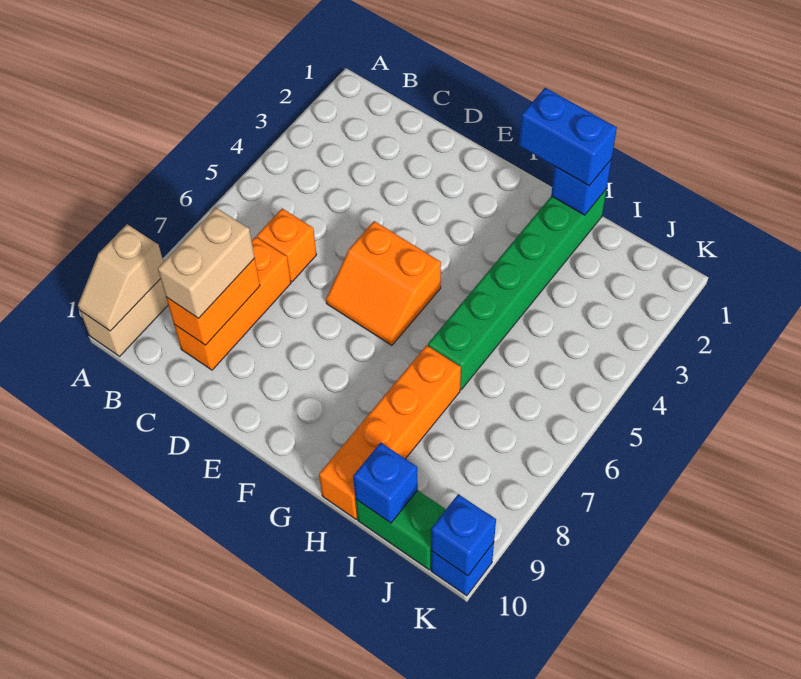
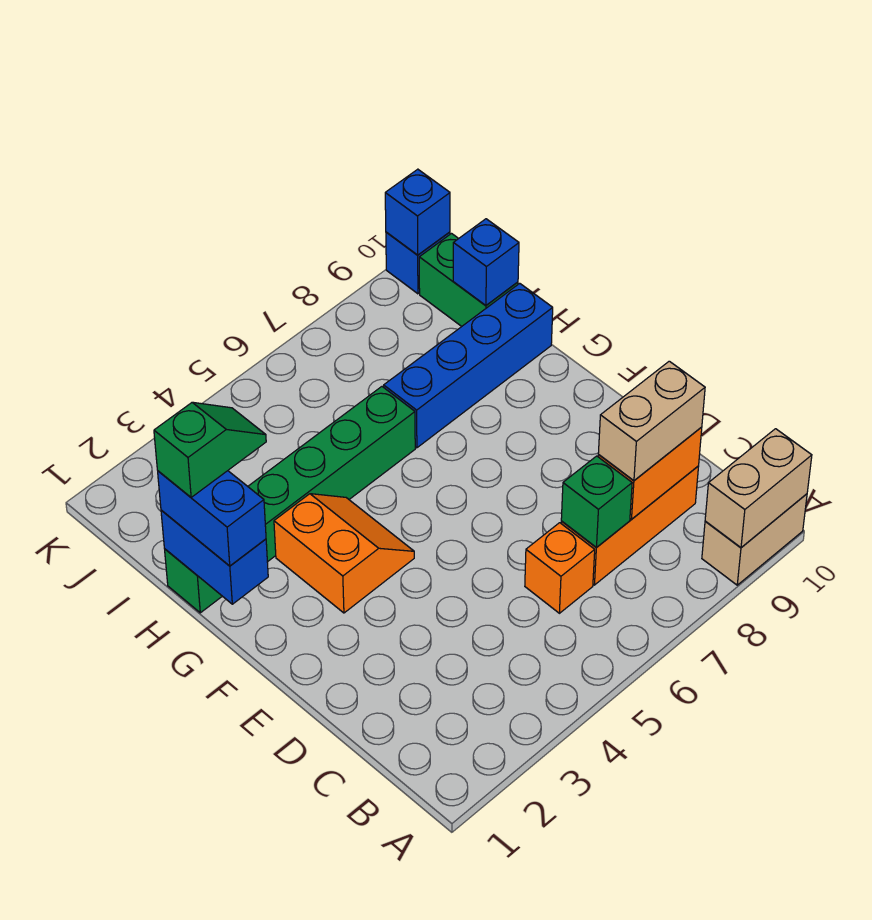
tan slope A9:A10 level 2 top 9 -> tan brick A9:A10 level 2
none -> green brick C7 level 2
orange slope E5:F6 level 1 top 5 -> orange slope F3:G4 level 1 top 3
blue brick H1 level 2 -> blue brick G1:H1 level 2
none -> green slope H1:H2 level 4 top 1
orange brick H7:H10 level 1 -> blue brick H7:H10 level 1

